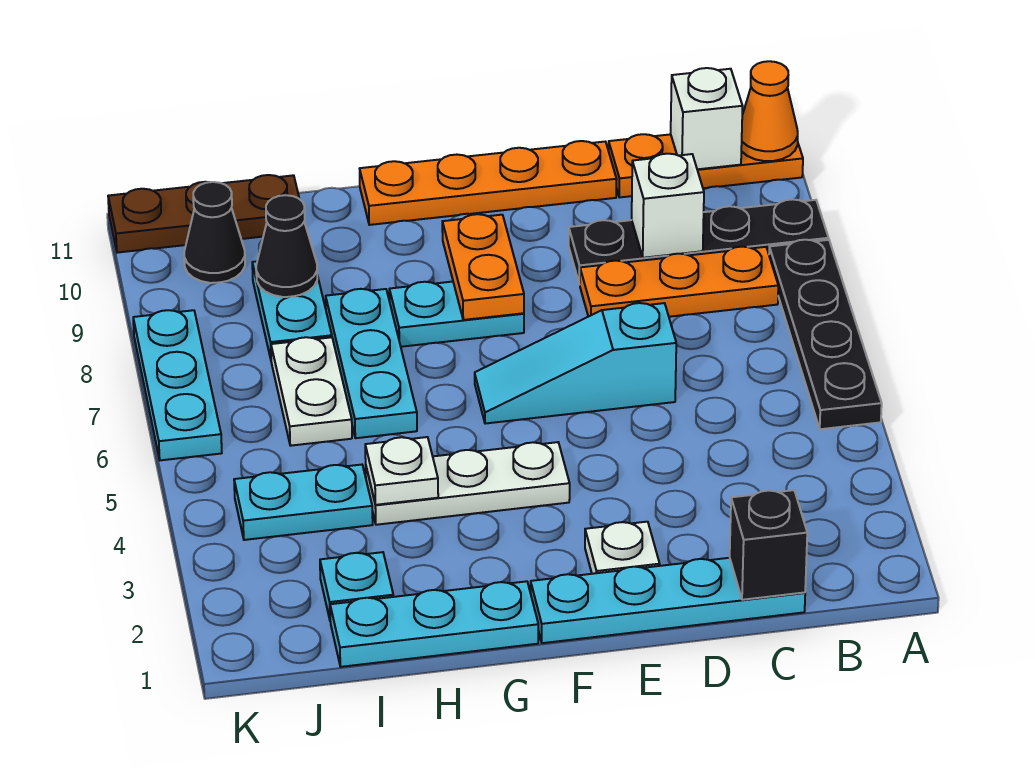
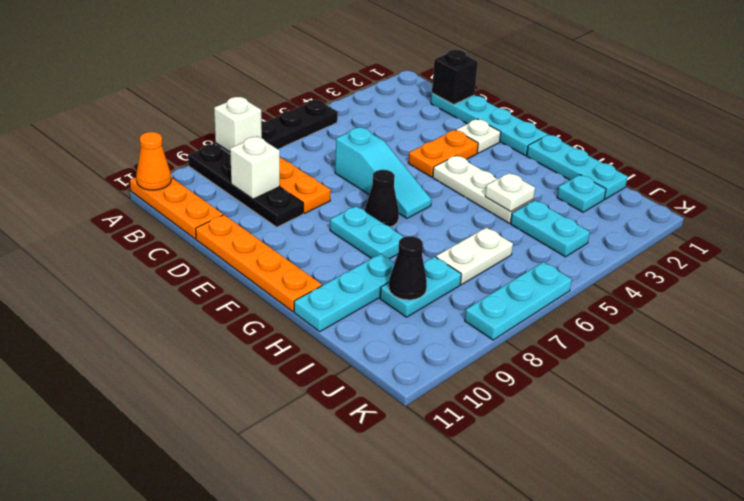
white brick B11 level 2 -> white brick A8 level 2
orange plate F8:F9 level 2 -> orange plate E3:E4 level 1
cyan plate H6:H8 level 1 -> cyan plate H9:H11 level 1
brown plate I11:K11 level 1 -> none
black cone J10 level 1 -> black cone F7 level 1

